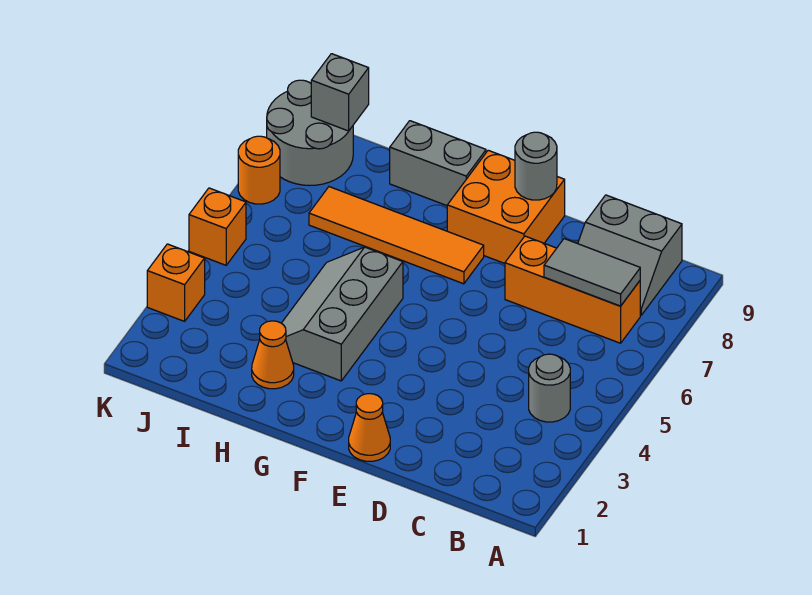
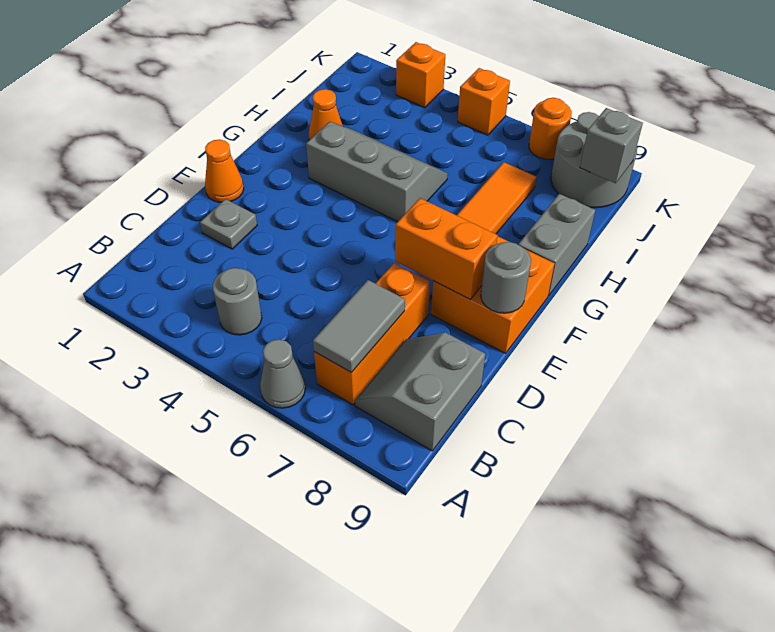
none -> grey cone A6 level 1
none -> grey plate D2 level 1
none -> orange brick E7:E8 level 2

